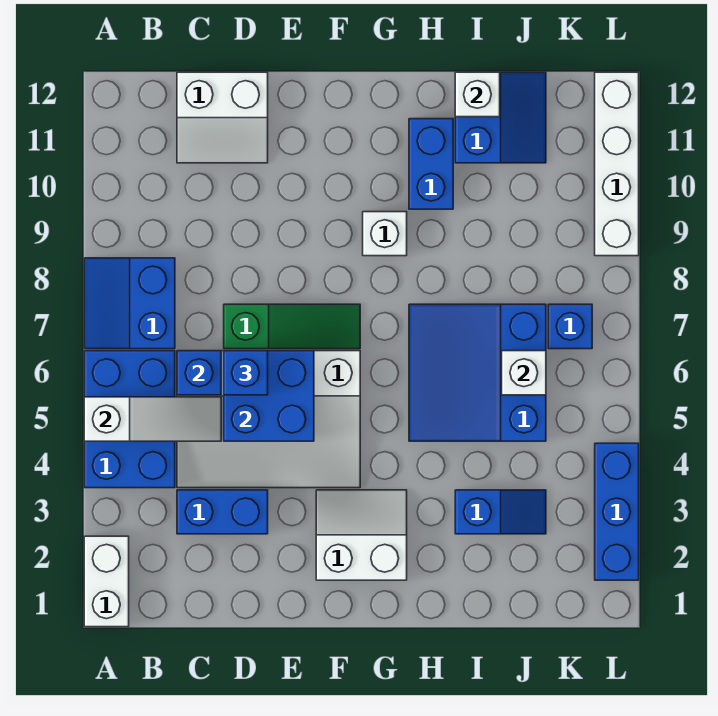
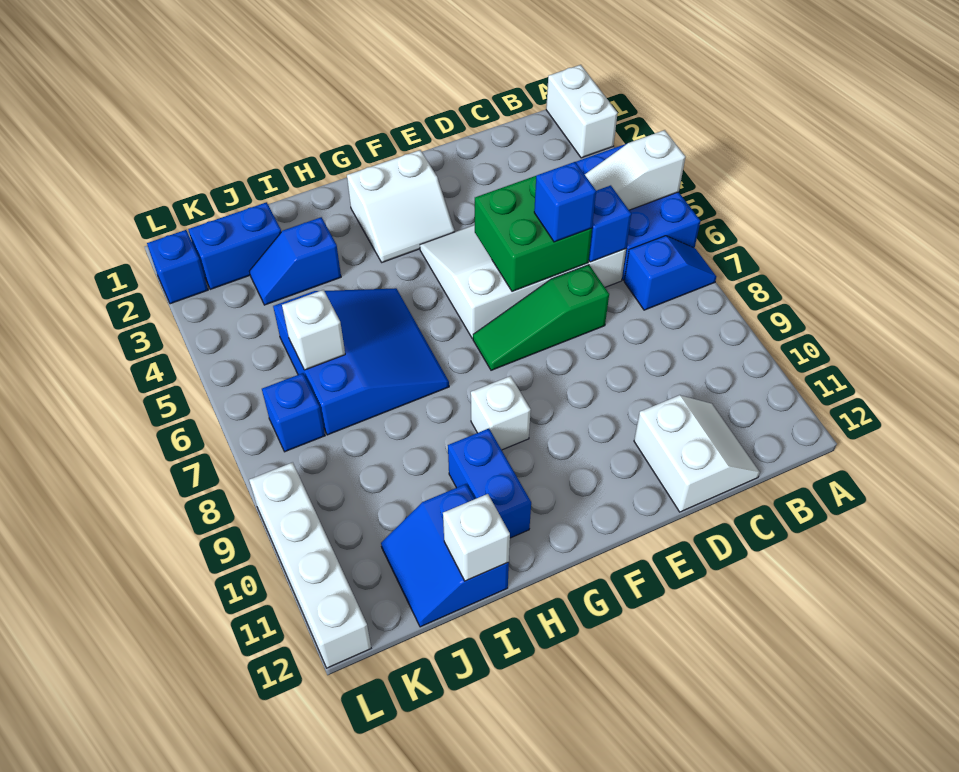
blue slope A7:B8 level 1 top B -> blue slope A7:B7 level 1 top B
blue brick C3:D3 level 1 -> blue brick J2:K2 level 1
white slope C11:D12 level 1 top 12 -> white slope C11:D12 level 1 top D
blue brick D5:E6 level 2 -> green brick D5:E6 level 2
blue brick L2:L4 level 1 -> blue brick L2 level 1

